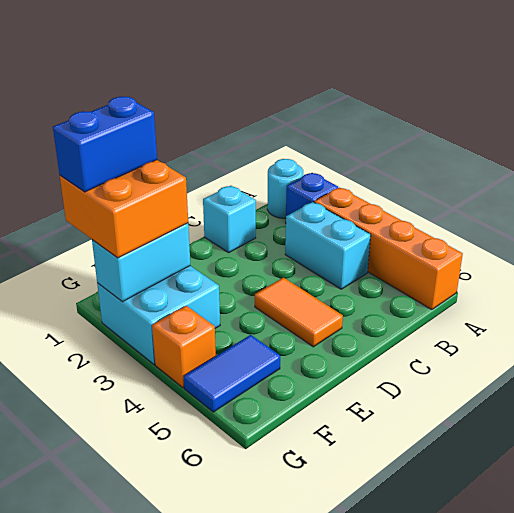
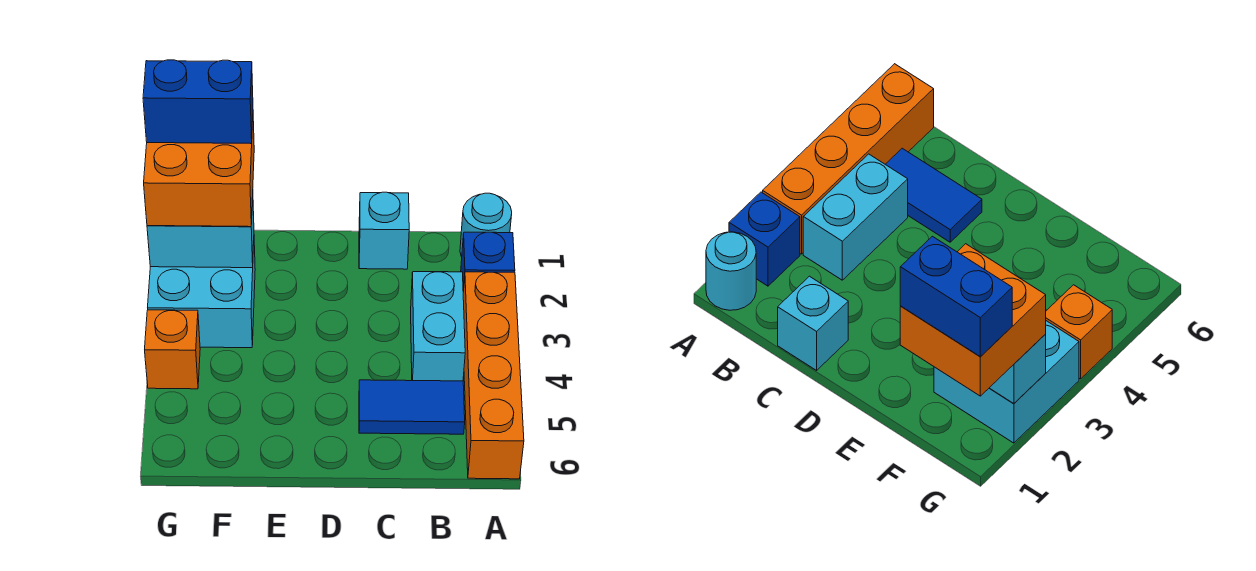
orange tile D4:D5 level 1 -> none
blue tile F5:G5 level 1 -> blue tile B5:C5 level 1

